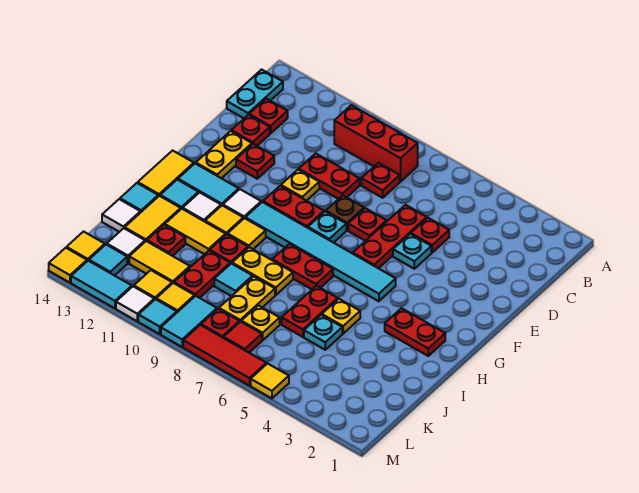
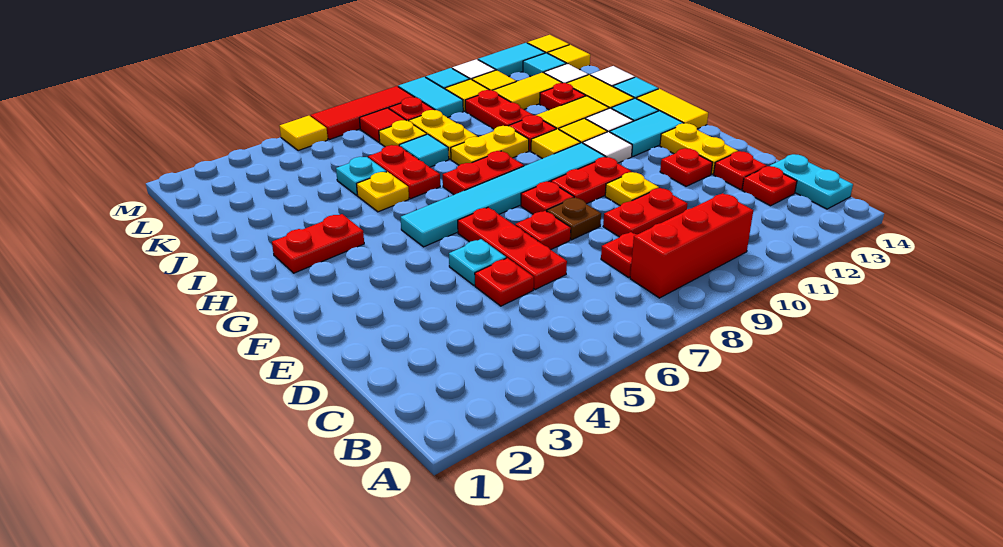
cyan plate F8 level 1 -> red plate F8 level 1
cyan tile J9 level 1 -> cyan tile J7 level 1

